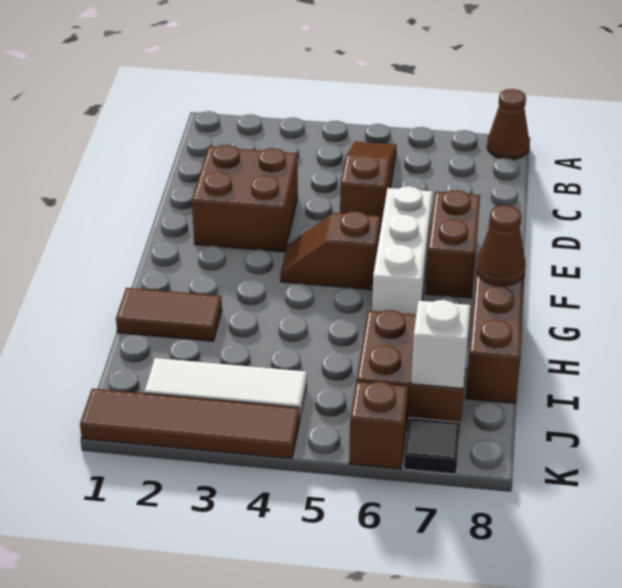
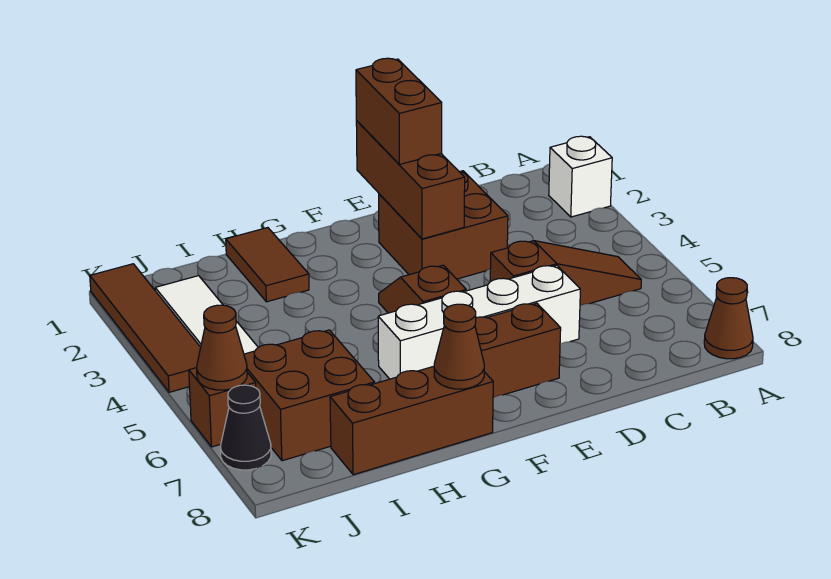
none -> brown brick E1:E3 level 2
none -> brown brick E1:E2 level 3
white brick E6:G6 level 1 -> white brick D6:G6 level 1
white brick J7 level 2 -> white brick A2 level 1
none -> brown cone K6 level 2
black tile K7 level 1 -> black cone K7 level 1

